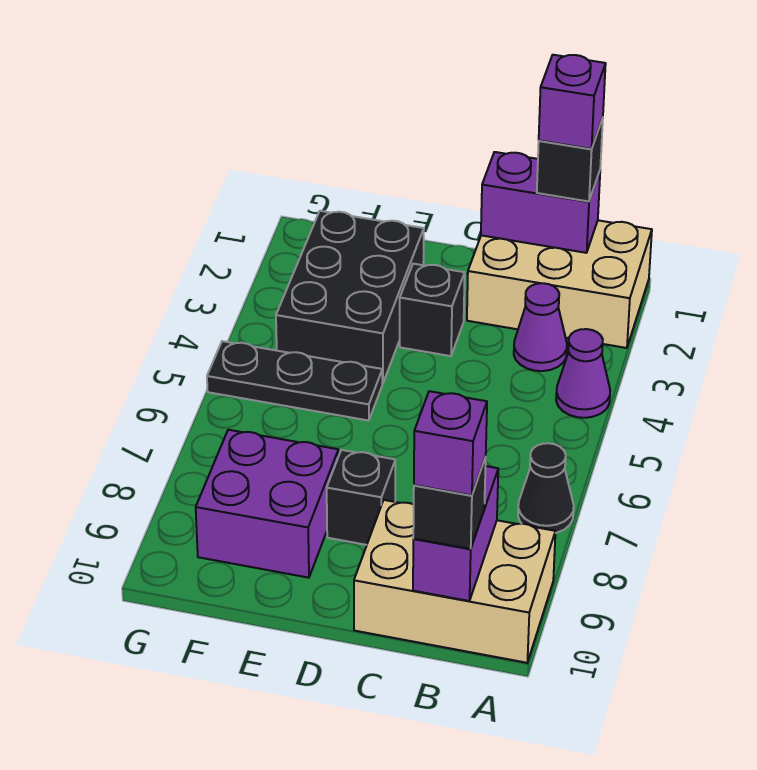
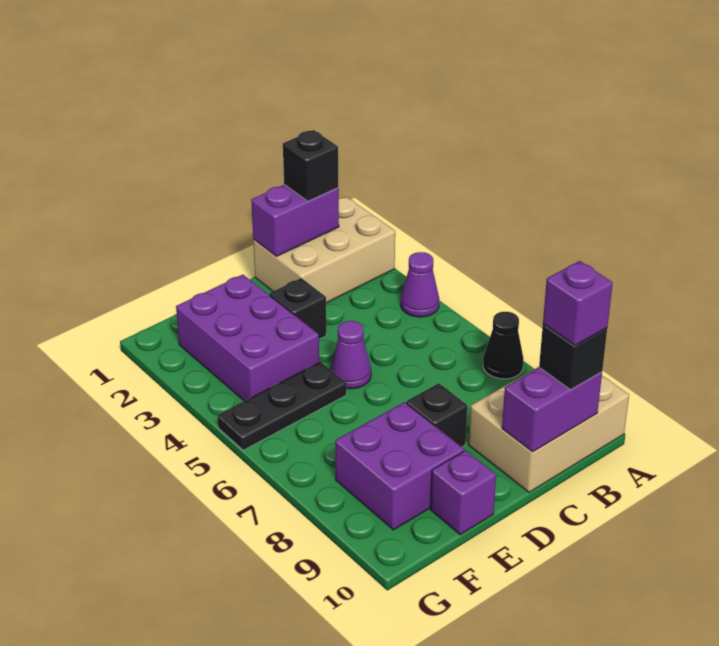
purple brick B1 level 4 -> purple brick E10 level 1
purple cone B3 level 1 -> purple cone D5 level 1
purple brick B9:B10 level 2 -> purple brick B10:C10 level 2
black brick E2:F4 level 1 -> purple brick E2:F4 level 1

